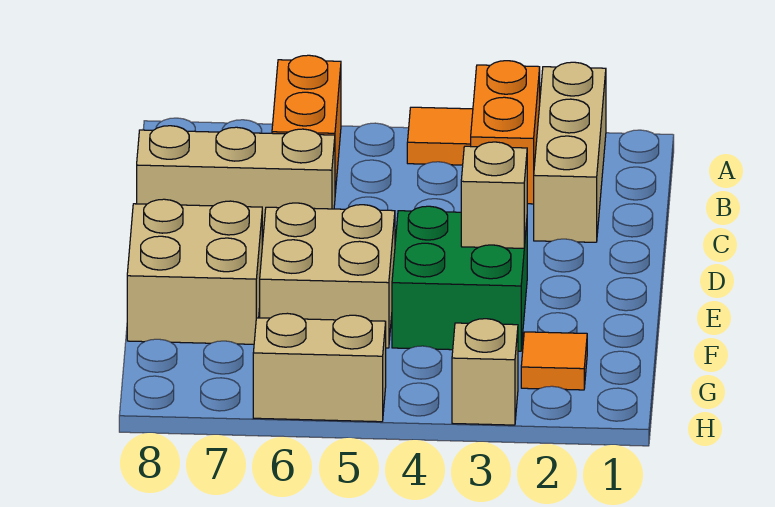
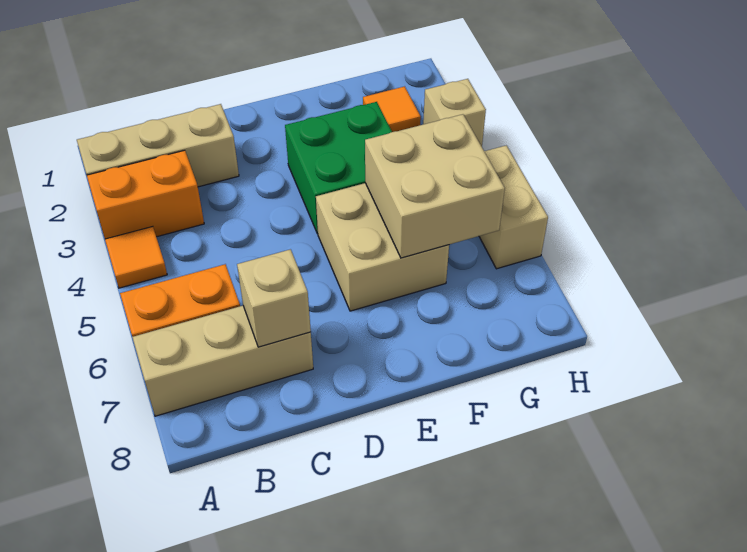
tan brick C6:C8 level 1 -> tan brick A7:C7 level 1
tan brick E3 level 2 -> tan brick C7 level 2
tan brick E7:F8 level 1 -> tan brick F5:G6 level 2

